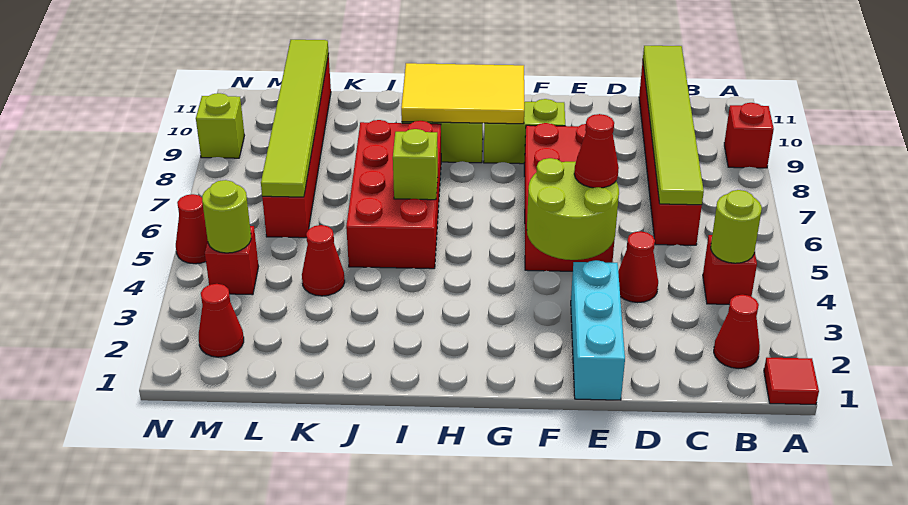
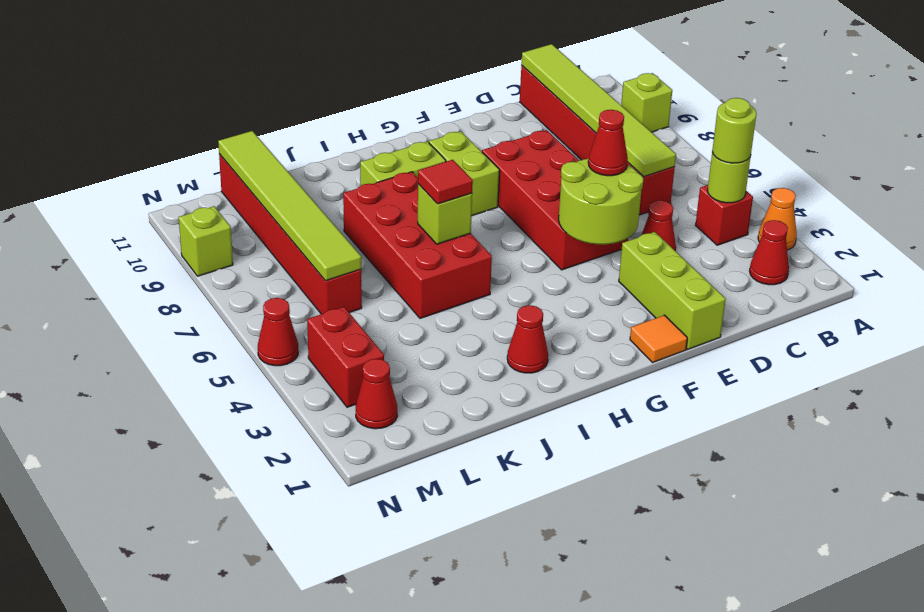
red tile A1 level 1 -> red tile I6 level 3
none -> orange cone A3 level 1
red brick A9 level 1 -> lime brick A9 level 1
cyan brick E1:E3 level 1 -> lime brick E1:E3 level 1
none -> orange tile F1 level 1
lime brick F9:G9 level 1 -> lime brick G8:G9 level 1
yellow tile G9:I10 level 2 -> none
red cone K4 level 1 -> red cone I2 level 1
red brick M4 level 1 -> red brick M3:M4 level 1
lime round brick M4 level 2 -> lime round brick B4 level 3

